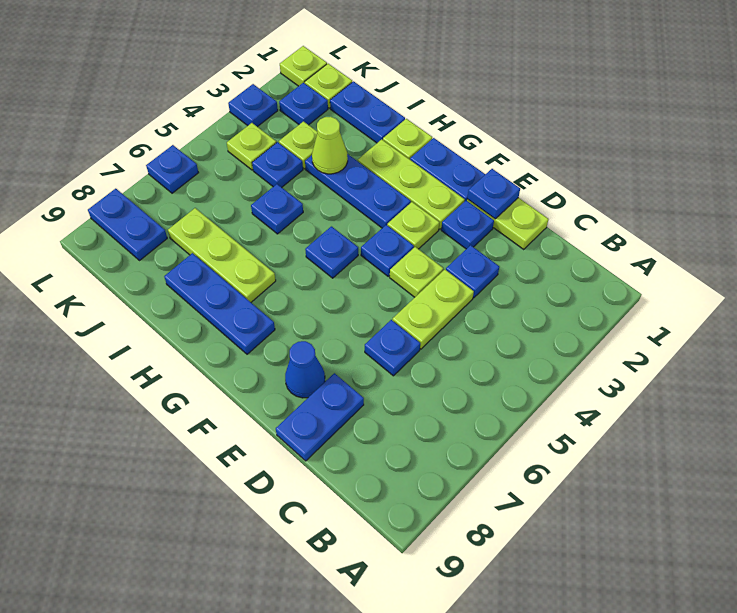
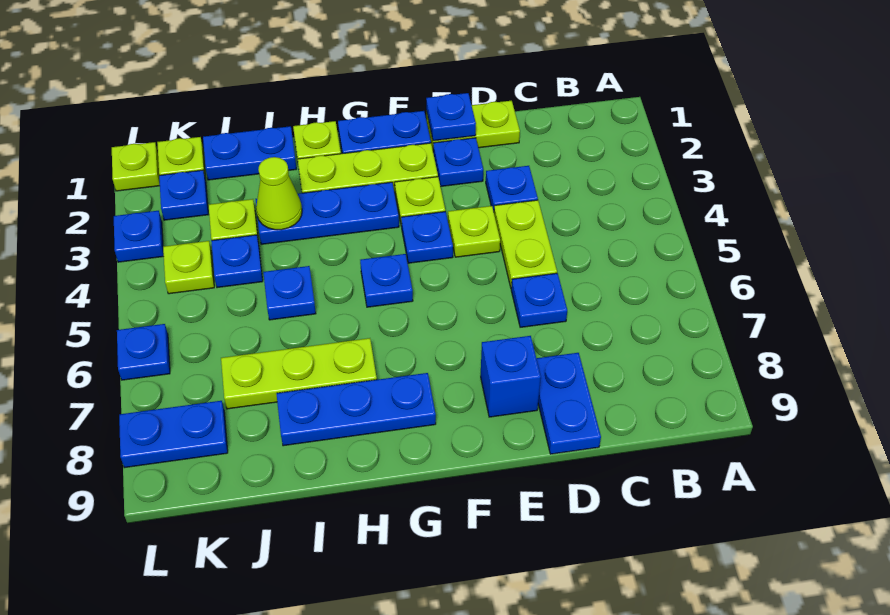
blue cone E8 level 1 -> blue brick E8 level 1

